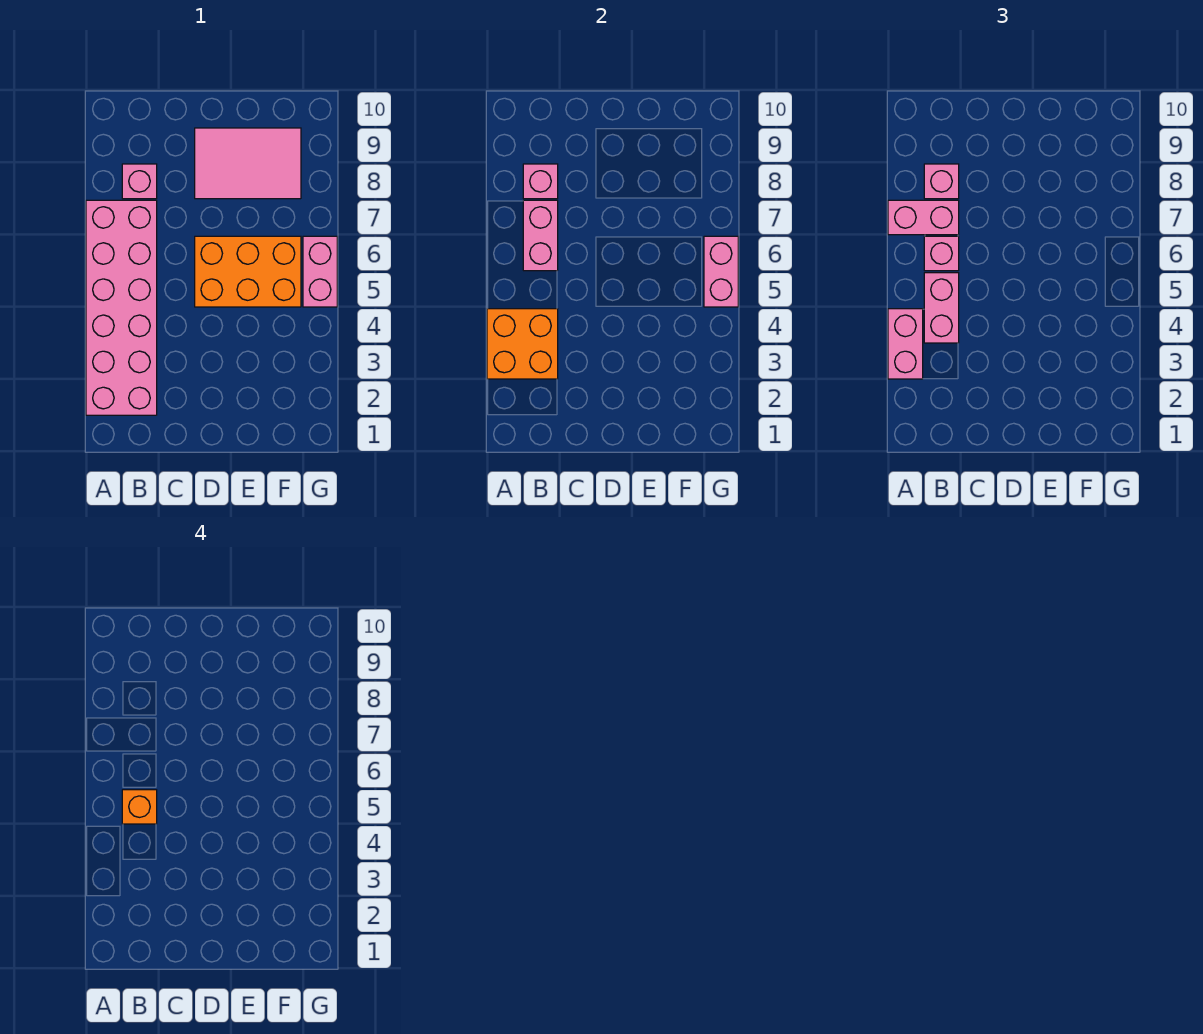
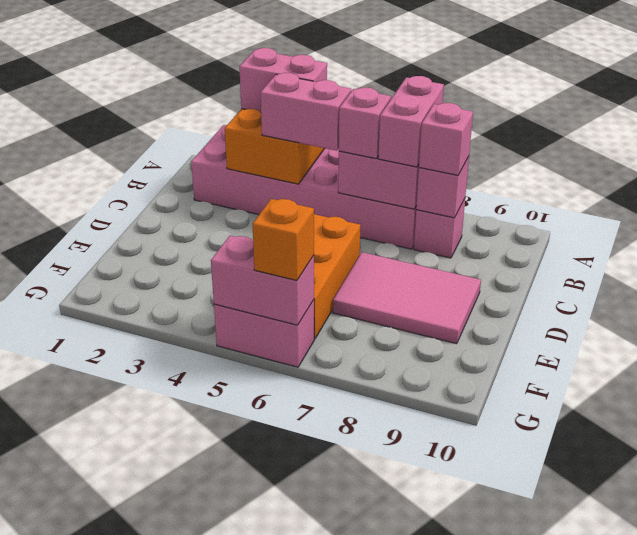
orange brick B5 level 4 -> orange brick G6 level 3
pink tile D8:F9 level 1 -> pink tile D7:E9 level 1

